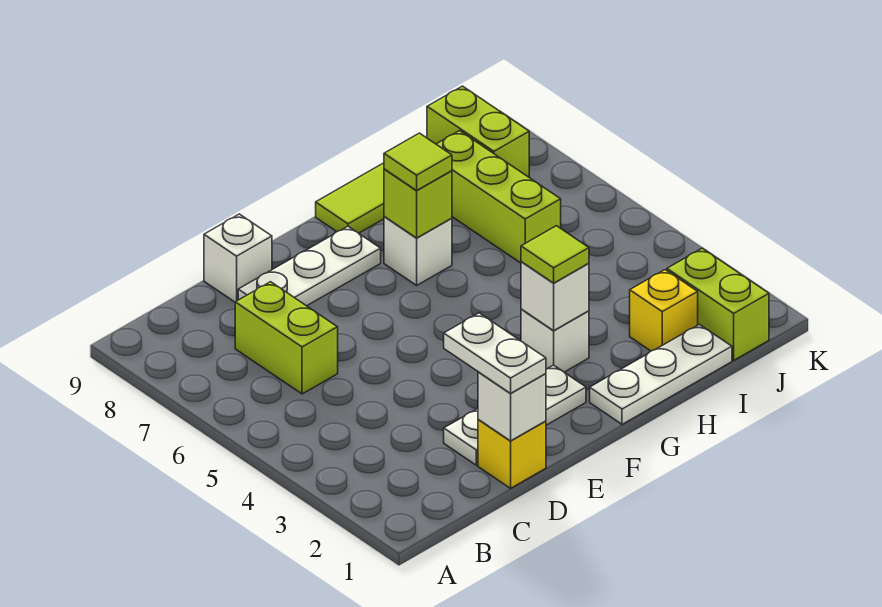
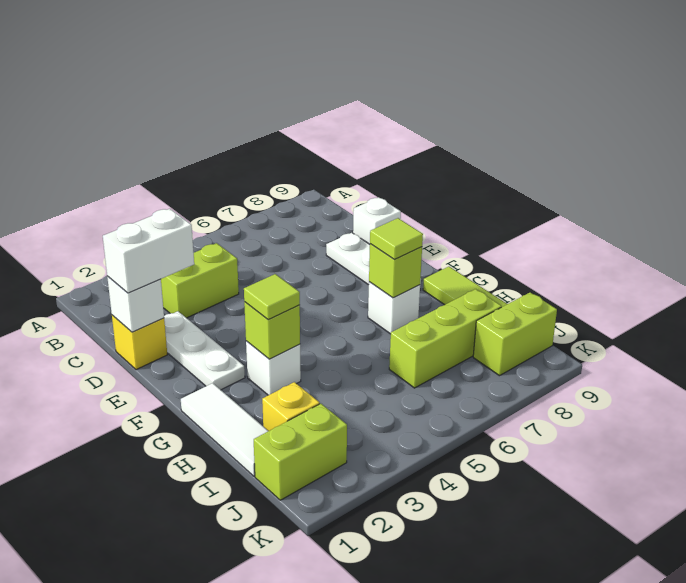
lime brick C6:C7 level 1 -> lime brick C3:C4 level 1
white plate D1:D2 level 3 -> white brick D1:D2 level 3
white plate G1:I1 level 1 -> white tile G1:I1 level 1
white brick G3 level 2 -> lime brick G3 level 2

